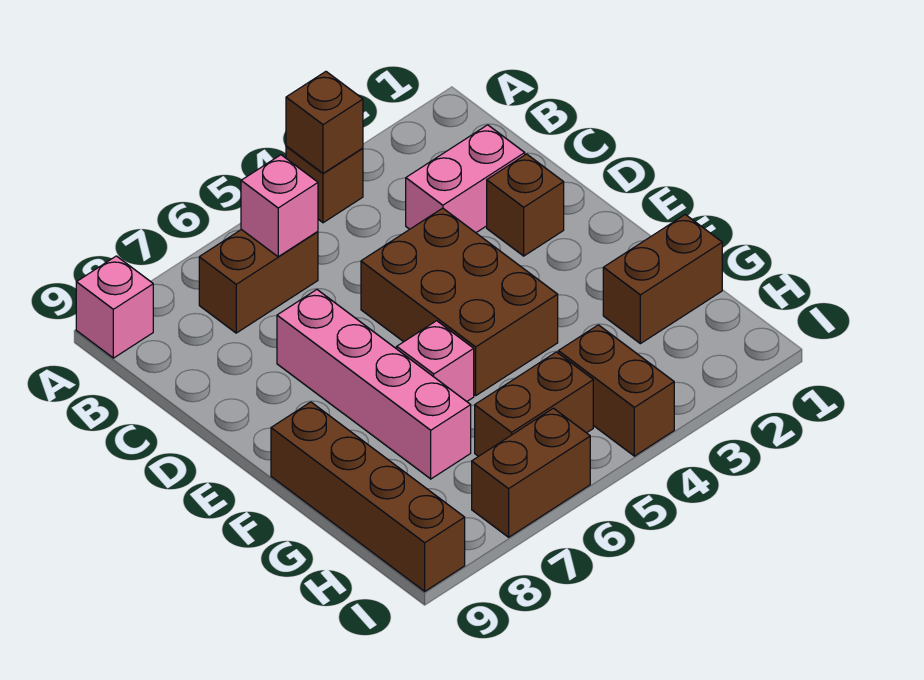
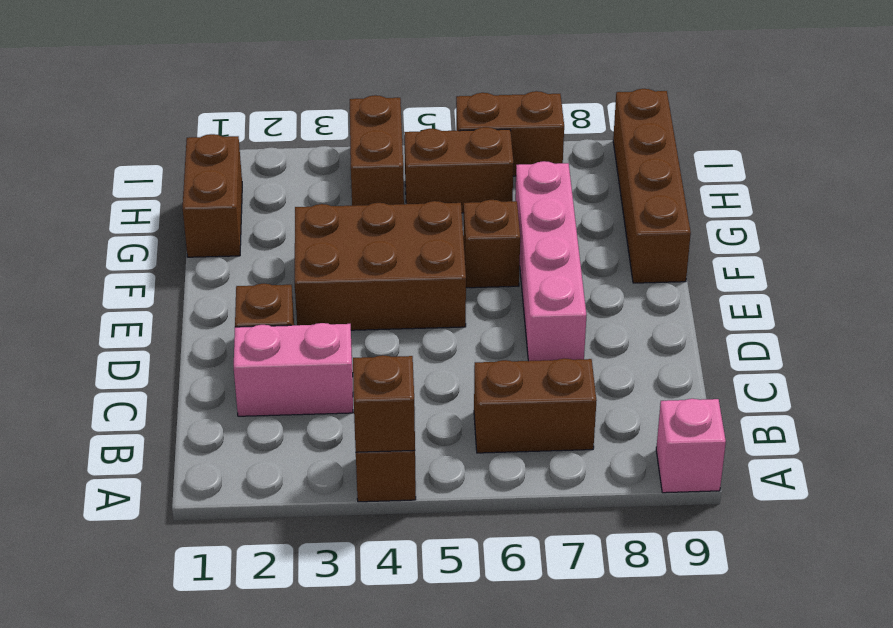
pink brick B6 level 2 -> none
brown brick D4:F5 level 1 -> brown brick E3:F5 level 1
pink brick F6 level 1 -> brown brick F6 level 1
brown brick G1:G2 level 1 -> brown brick G1:H1 level 1

